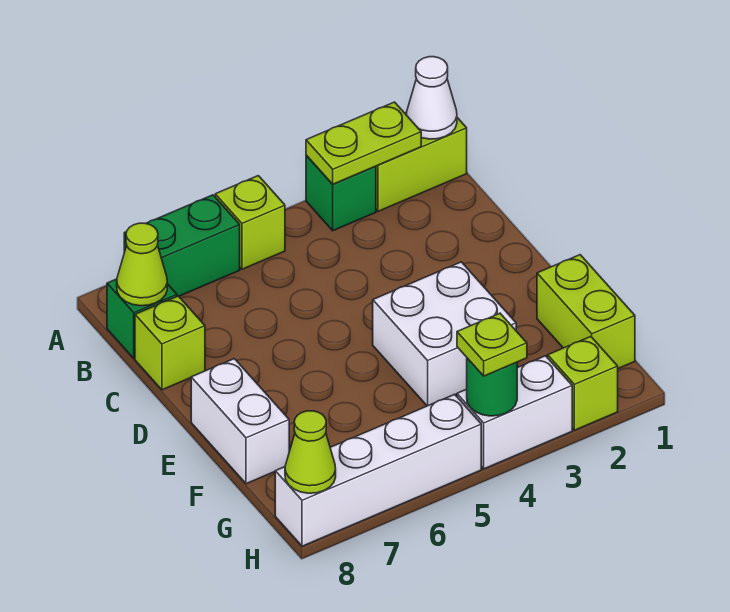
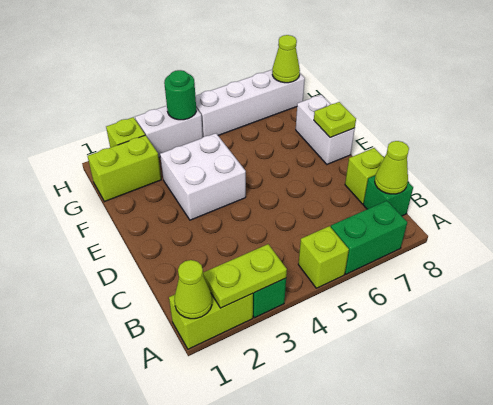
white cone A1 level 2 -> lime cone A1 level 2
lime brick F1:G1 level 1 -> lime brick G1:G2 level 1
lime plate H4 level 3 -> lime plate E8 level 2

